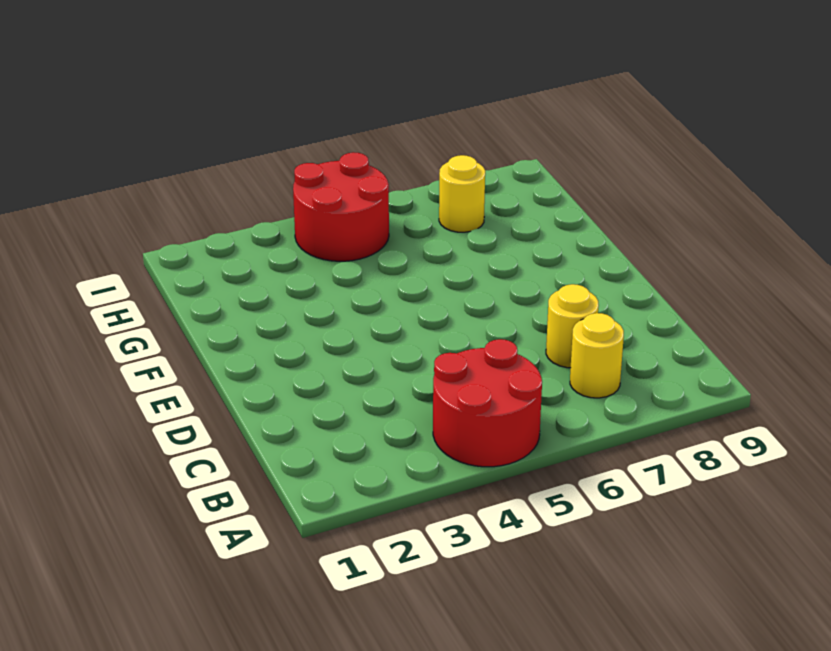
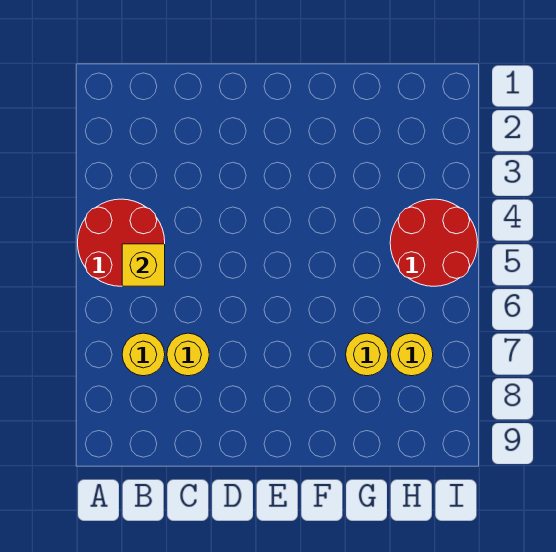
none -> yellow brick B5 level 2
none -> yellow round brick G7 level 1

